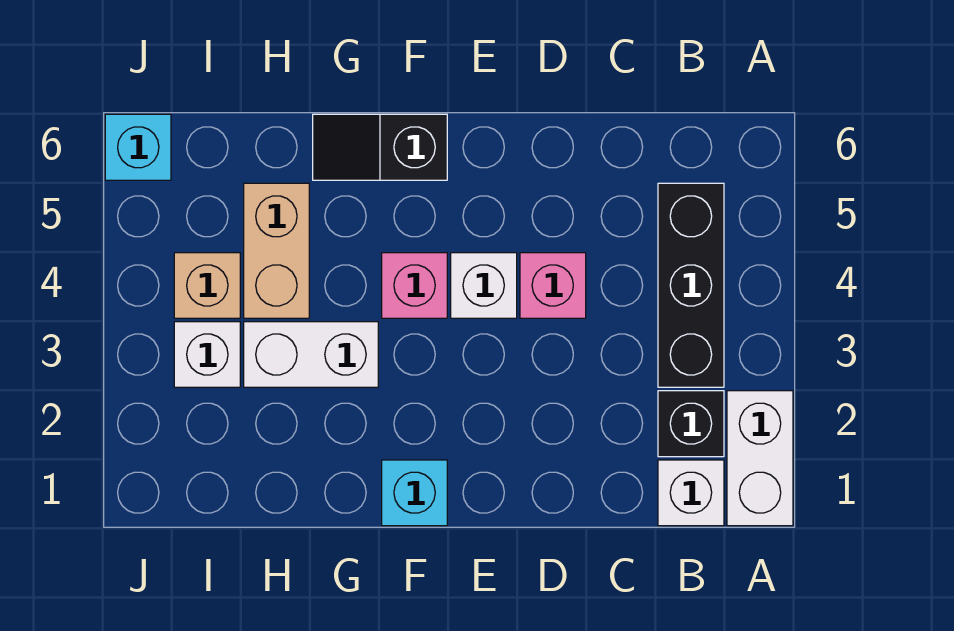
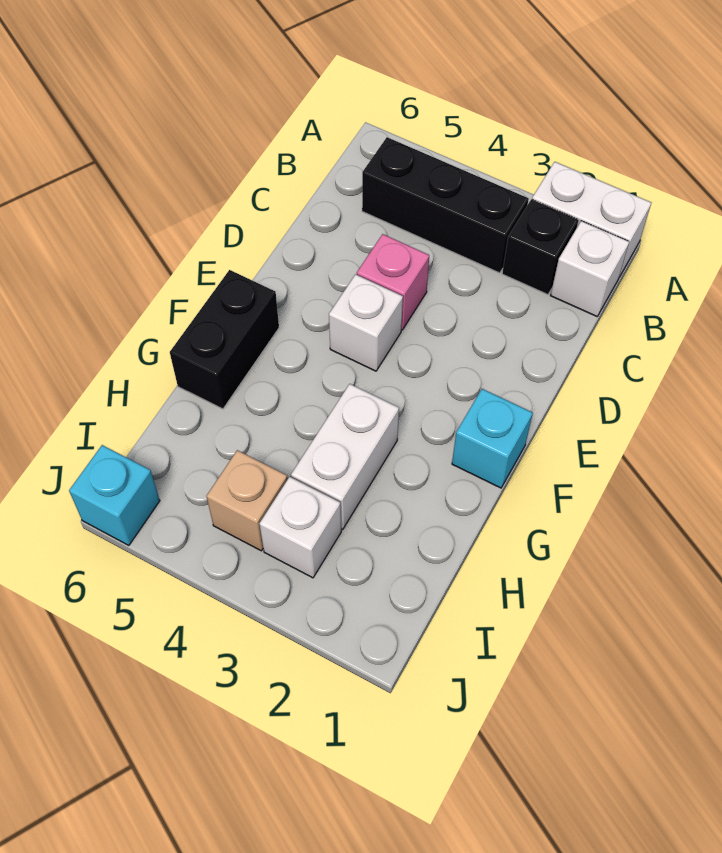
pink brick F4 level 1 -> none
black slope F6:G6 level 1 top F -> black brick F6:G6 level 1
tan brick H4:H5 level 1 -> none

